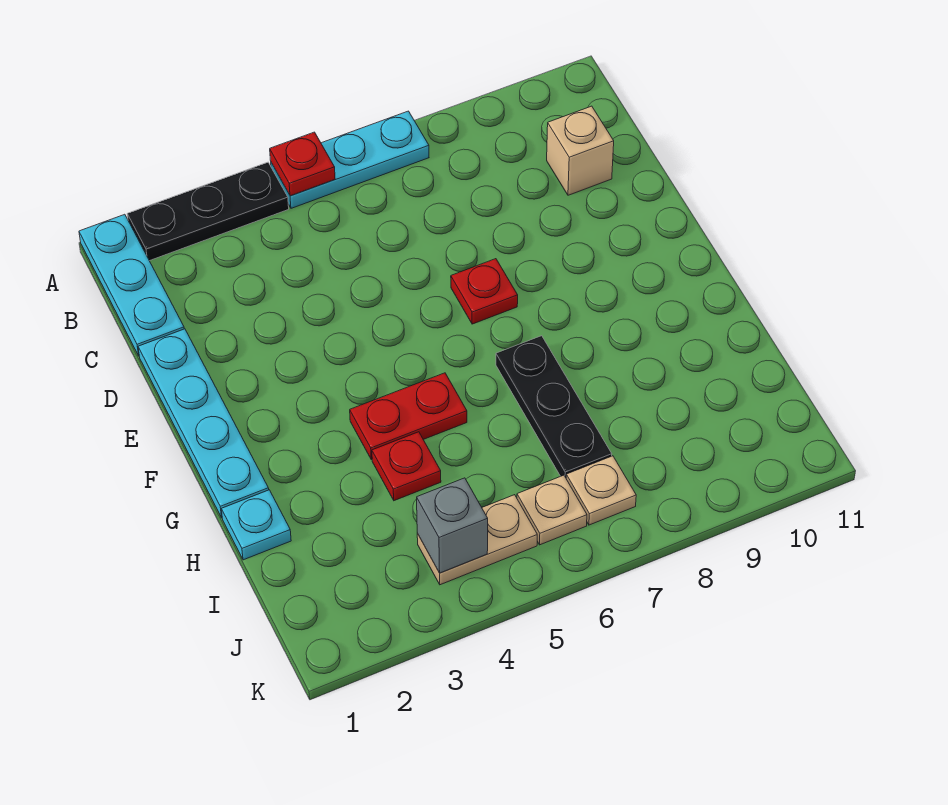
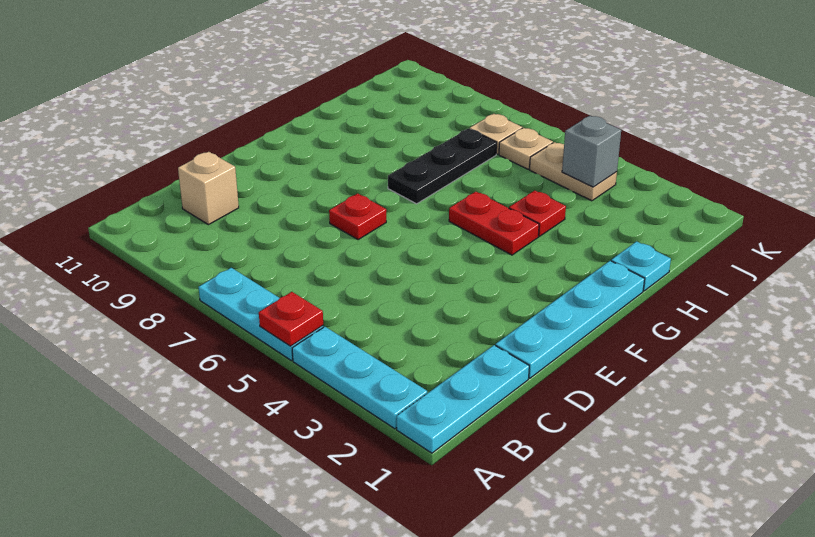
black plate A2:A4 level 1 -> cyan plate A2:A4 level 1

